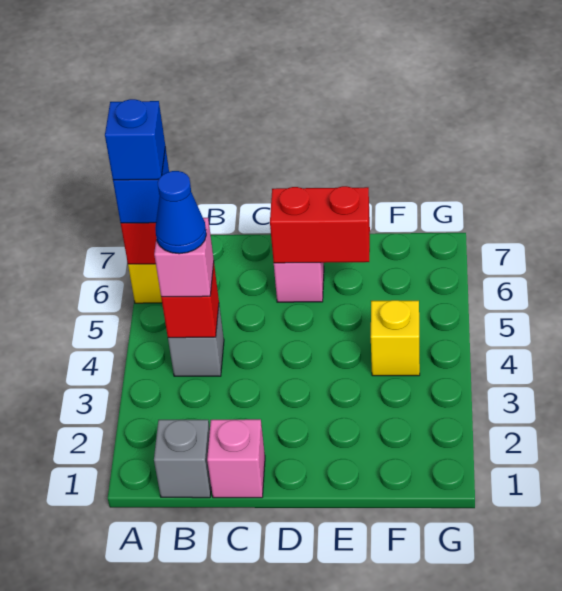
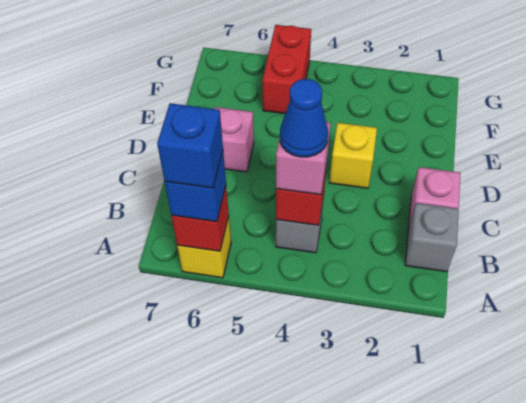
red brick D6:E6 level 2 -> red brick F5:G5 level 1
yellow brick F4 level 1 -> yellow brick D3 level 1

